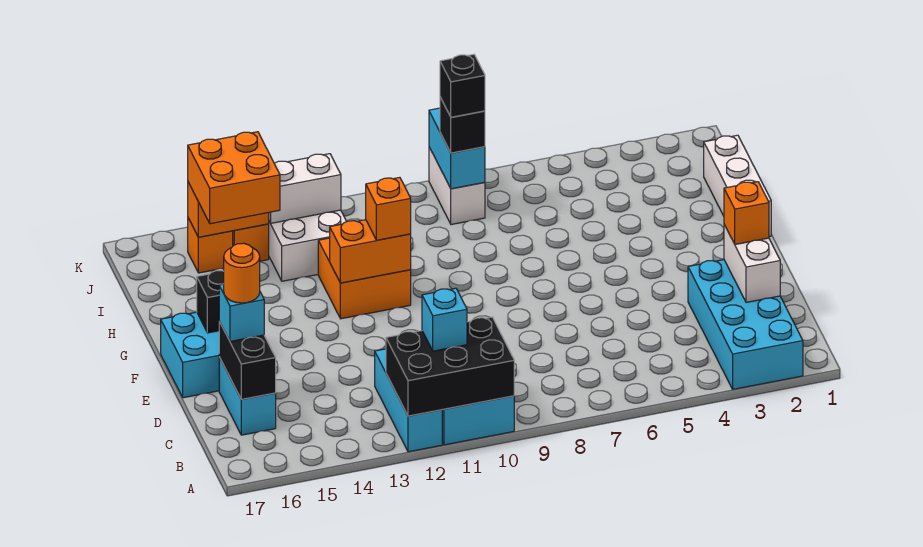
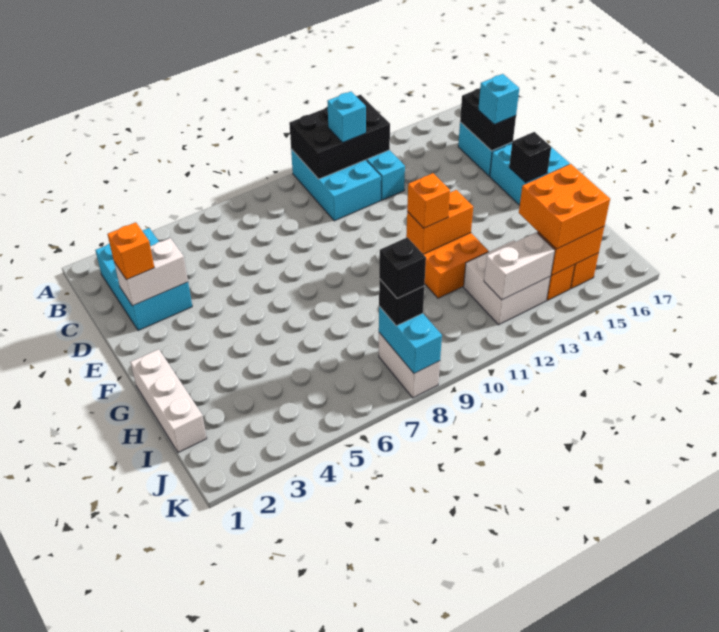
cyan brick A2:D3 level 1 -> cyan brick B2:D3 level 1
white brick C2:D2 level 2 -> white brick D2:D3 level 2
orange round brick D16 level 4 -> none

